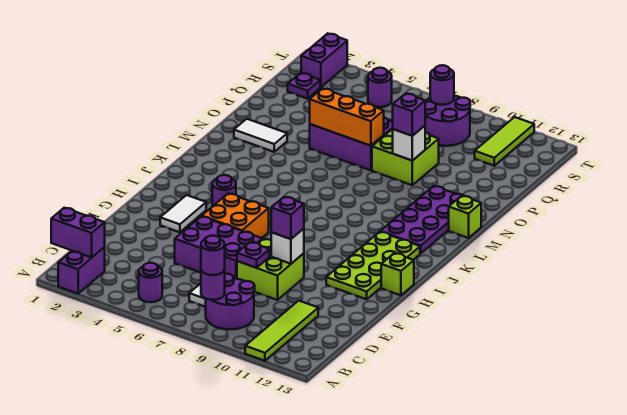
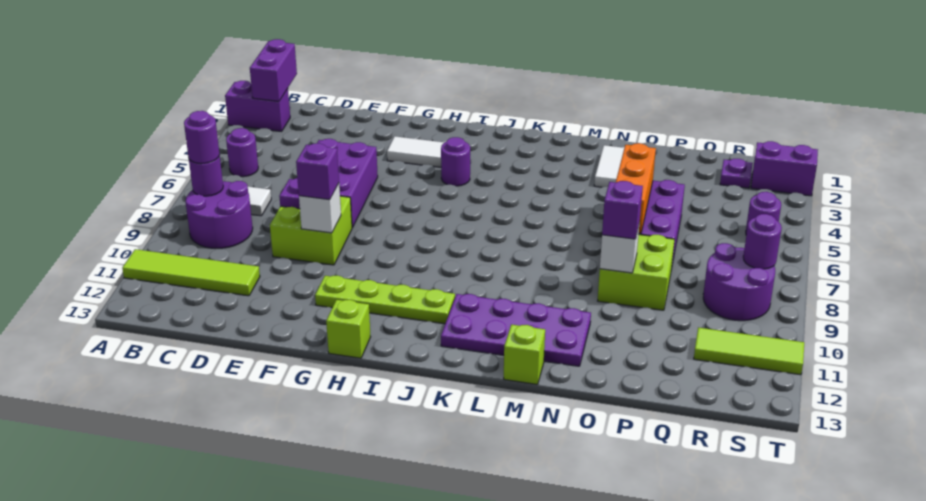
orange brick G5:H6 level 1 -> none
lime plate G11:J12 level 1 -> lime plate G11:J11 level 1

